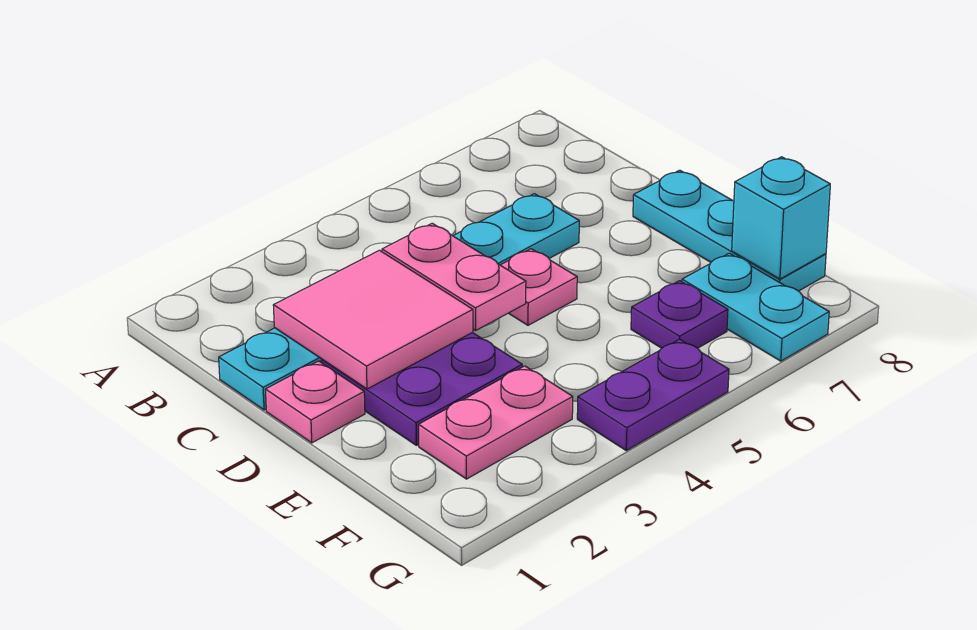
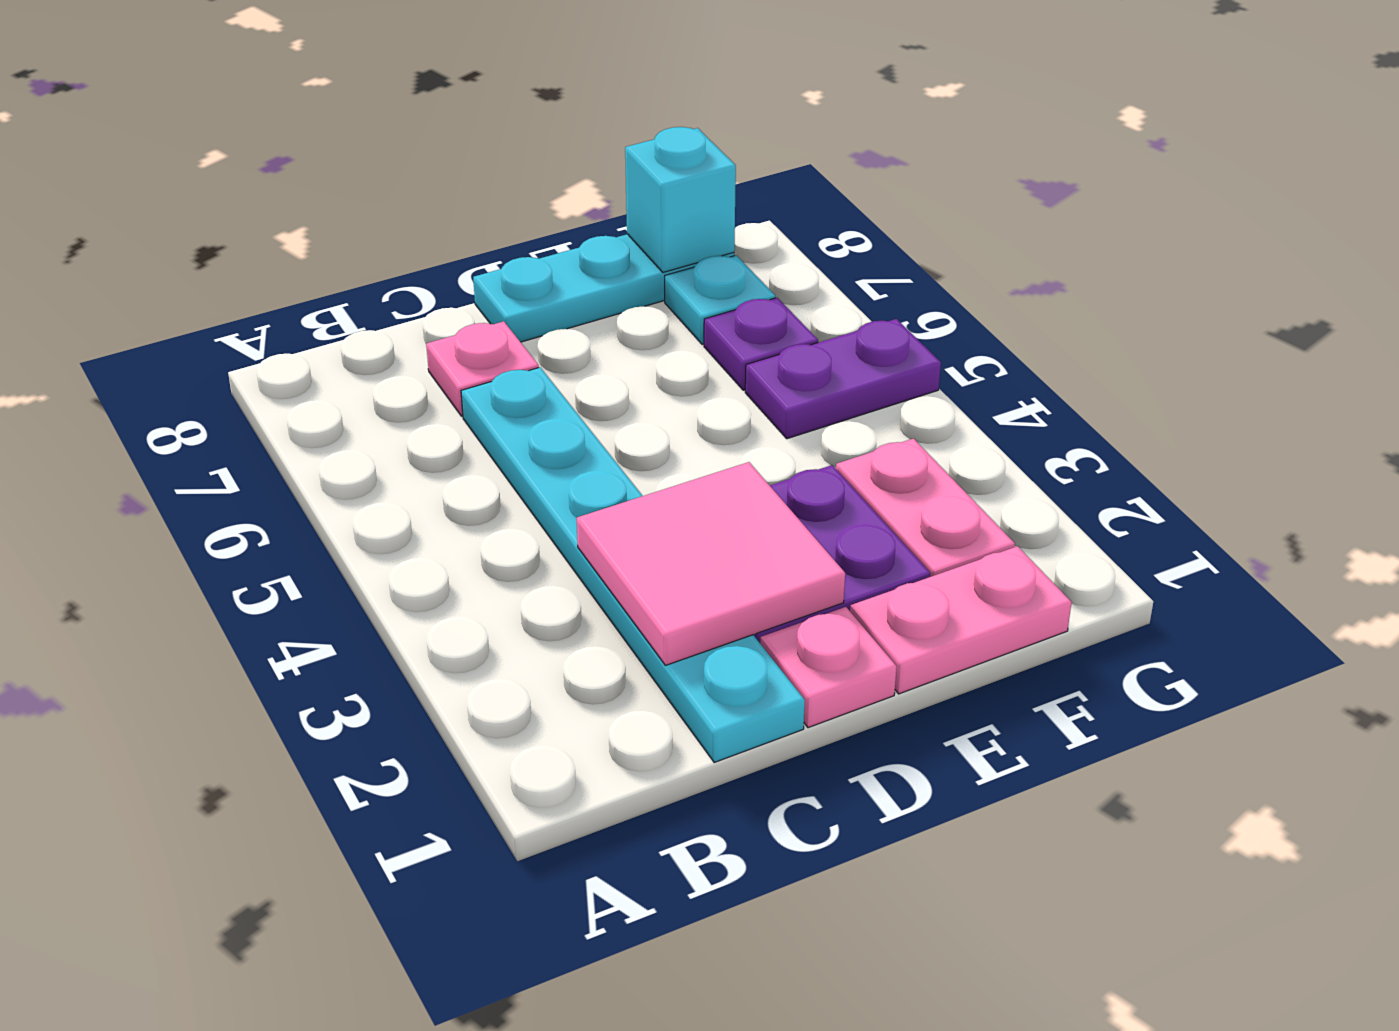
pink plate C4:D4 level 2 -> pink plate E1:F1 level 1
pink plate D5 level 1 -> pink plate C7 level 1
cyan plate F7:G7 level 1 -> cyan plate F7 level 1
purple plate G4:G5 level 1 -> purple plate F5:G5 level 1

